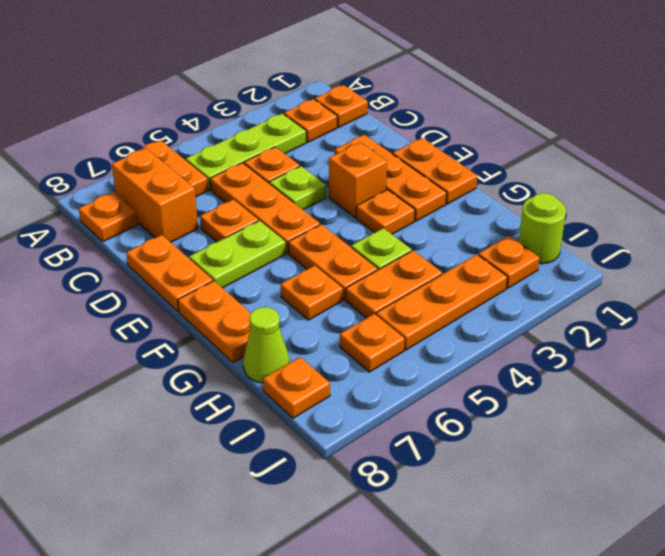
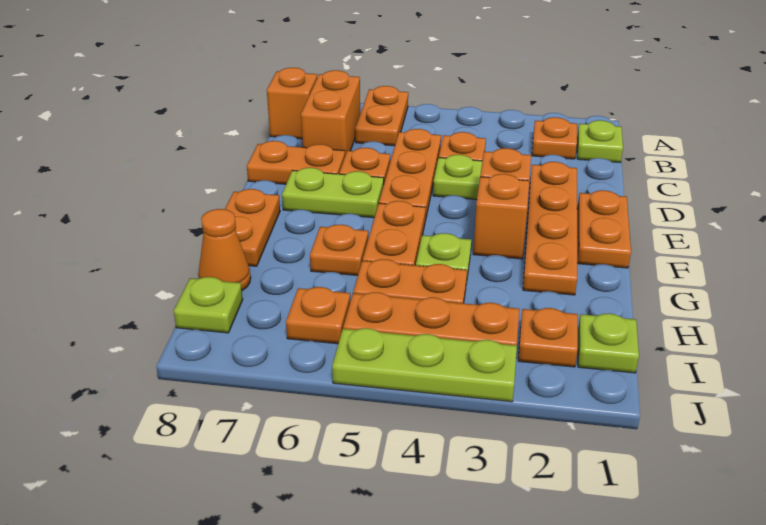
orange plate B1 level 1 -> lime plate B1 level 1
lime plate B3:B5 level 1 -> lime plate J3:J5 level 1
orange plate B8 level 1 -> orange brick B8 level 1
orange plate D2:F2 level 1 -> orange plate D2:G2 level 1
orange plate D8:E8 level 1 -> orange plate D7:D8 level 1
orange plate F3 level 1 -> orange brick F3 level 1
lime cone H8 level 1 -> orange cone H8 level 1
lime round brick I1 level 1 -> lime plate I1 level 1
orange plate I8 level 1 -> lime plate I8 level 1

